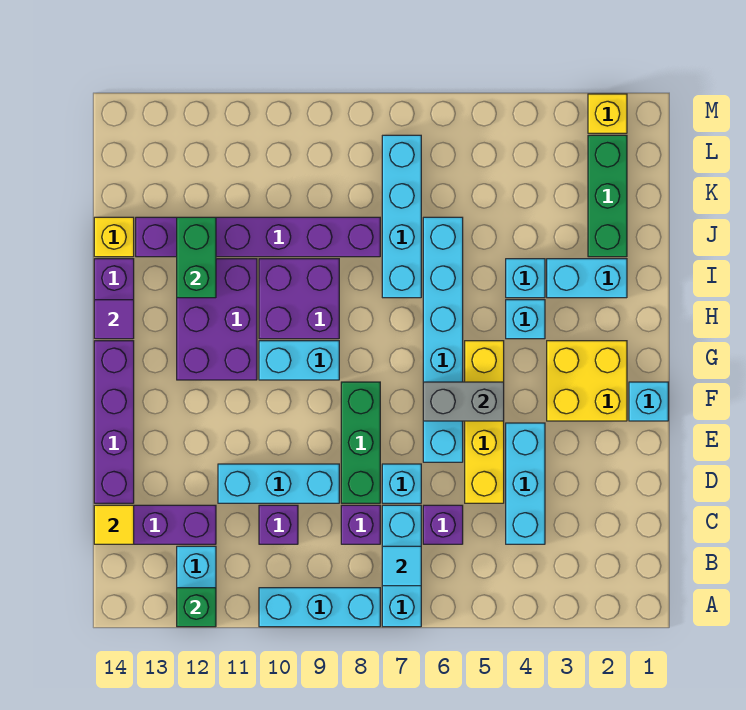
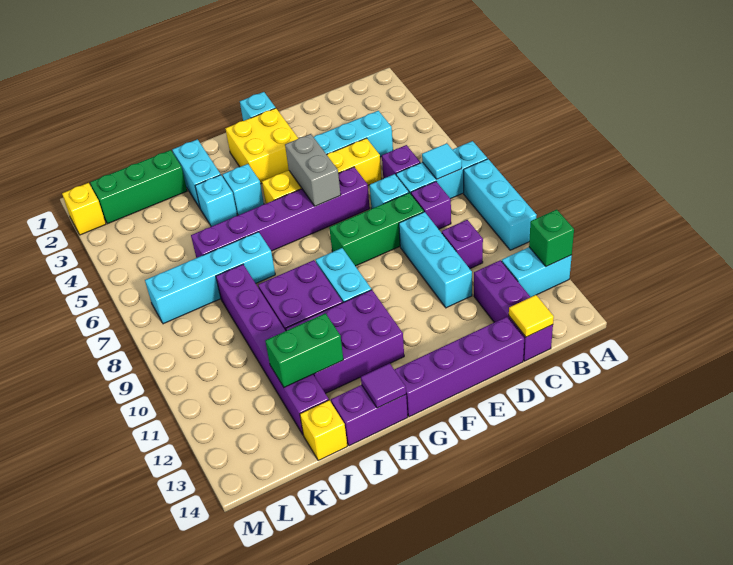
cyan brick E6:J6 level 1 -> purple brick E6:J6 level 1

